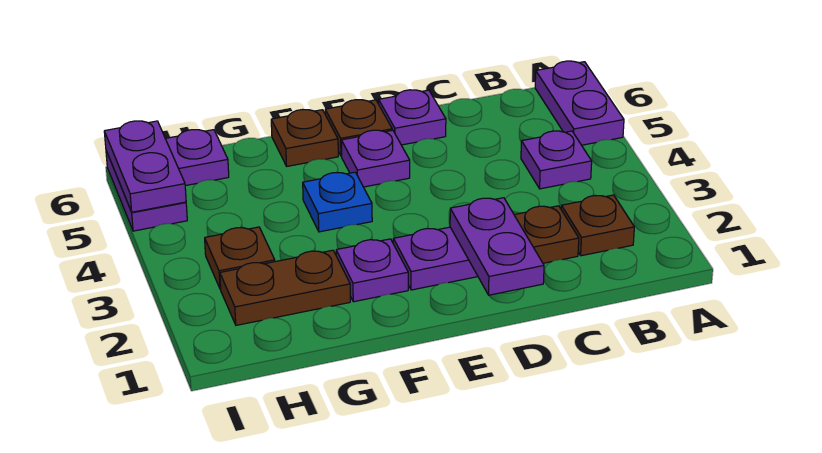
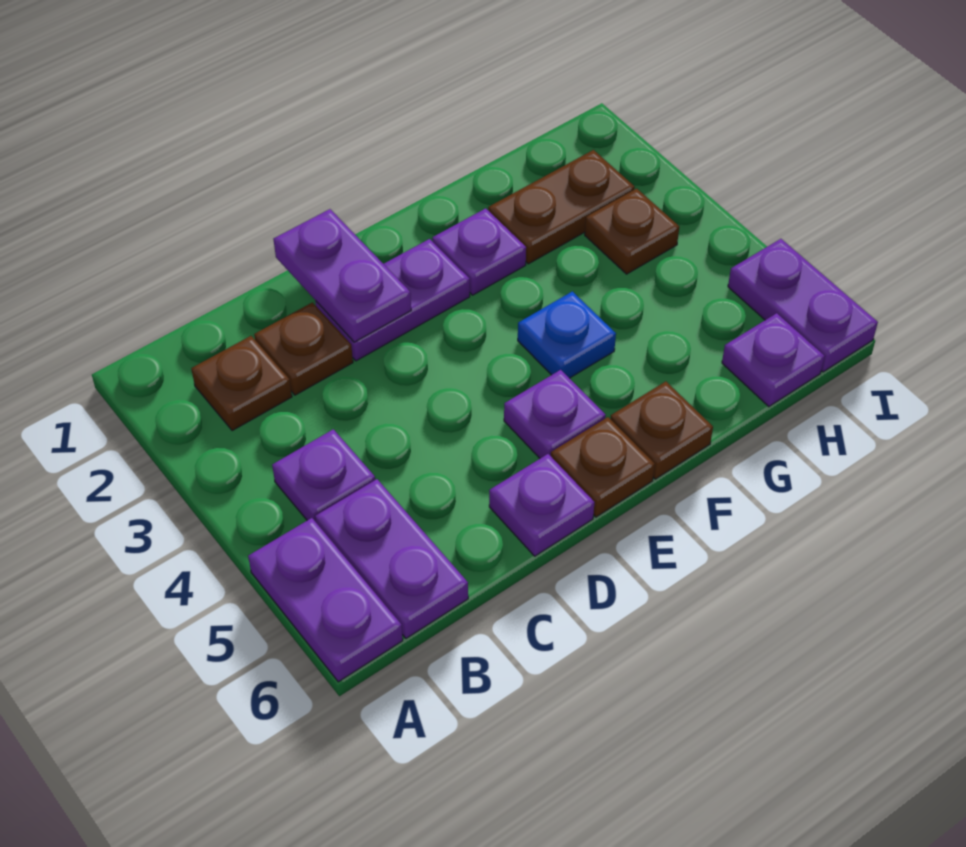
purple plate I5:I6 level 2 -> purple plate B5:B6 level 1

